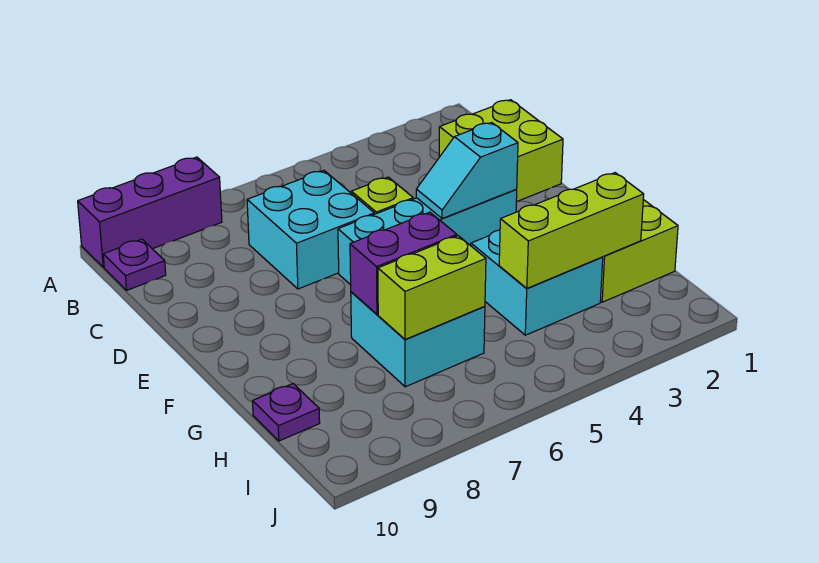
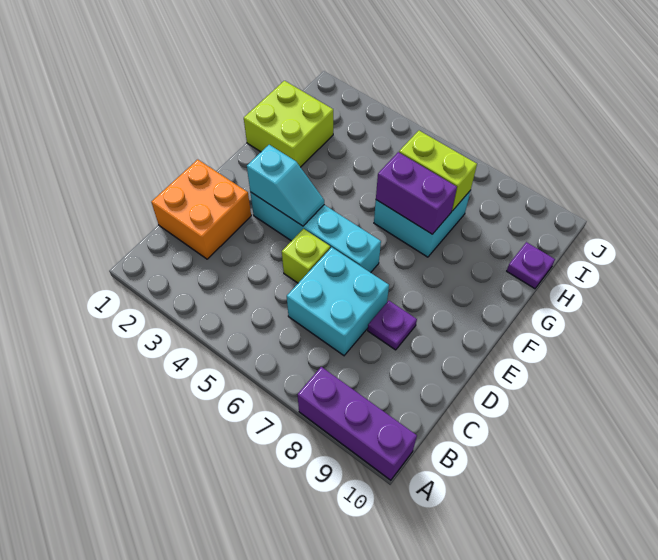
purple plate B10 level 1 -> purple plate D8 level 1
lime brick C1:D2 level 1 -> orange brick C1:D2 level 1
cyan brick G3:H4 level 1 -> none
lime brick H2:H4 level 2 -> none

